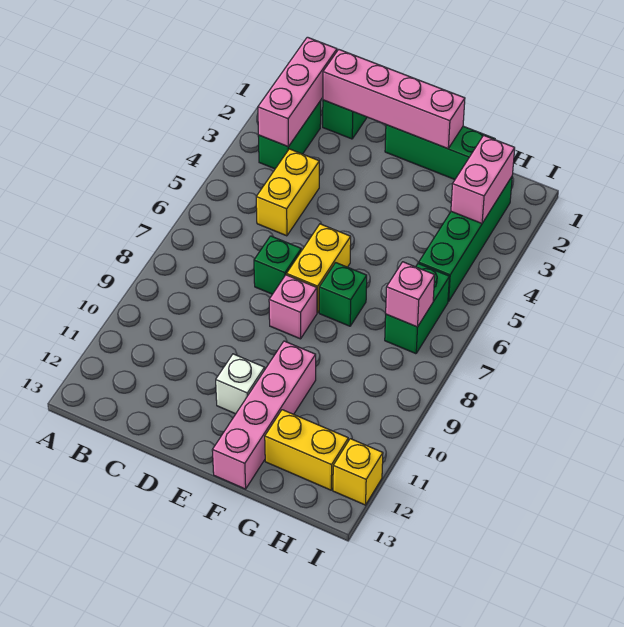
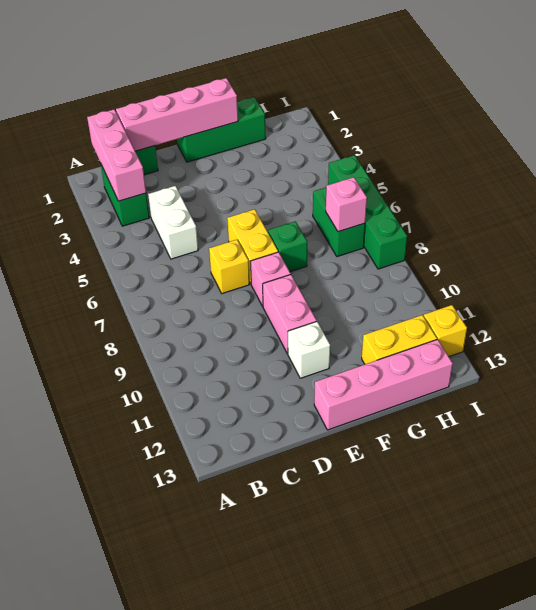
yellow brick C4:C5 level 1 -> white brick C4:C5 level 1
green brick D7 level 1 -> yellow brick D7 level 1
pink brick F10:F13 level 1 -> pink brick E13:H13 level 1
green brick H2:H5 level 1 -> green brick I5:I8 level 1
pink brick H2:H3 level 2 -> pink brick E9:E10 level 1

